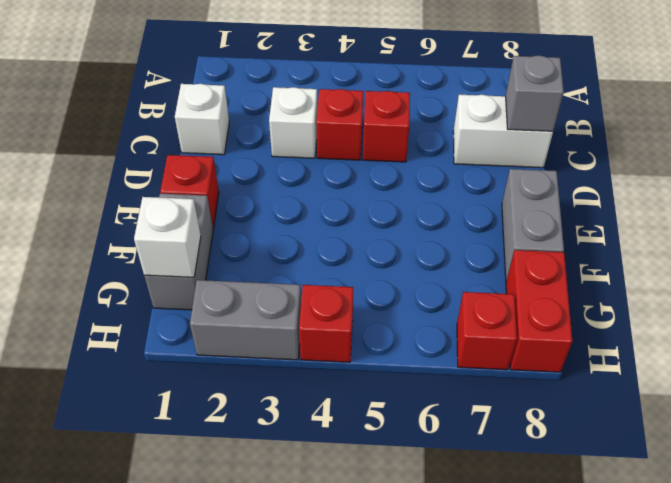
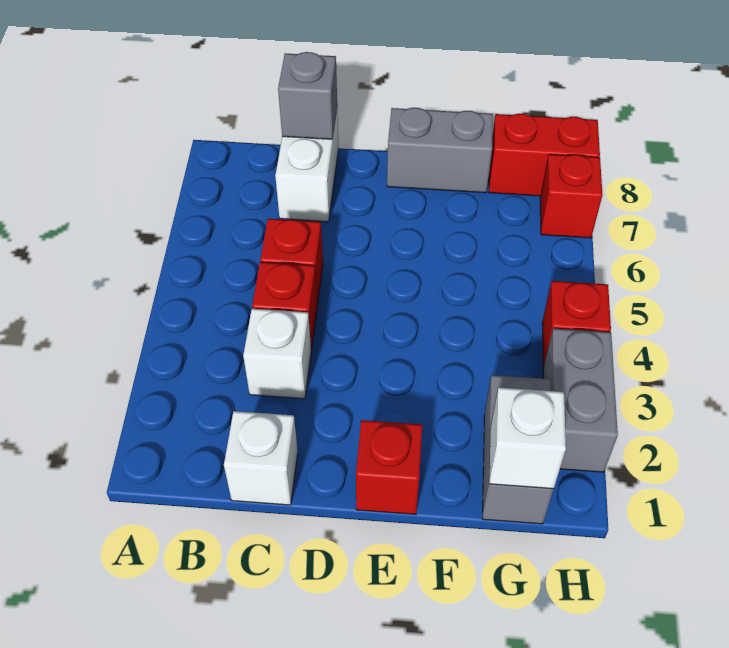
grey brick F1:G1 level 1 -> grey brick G1:G2 level 1

